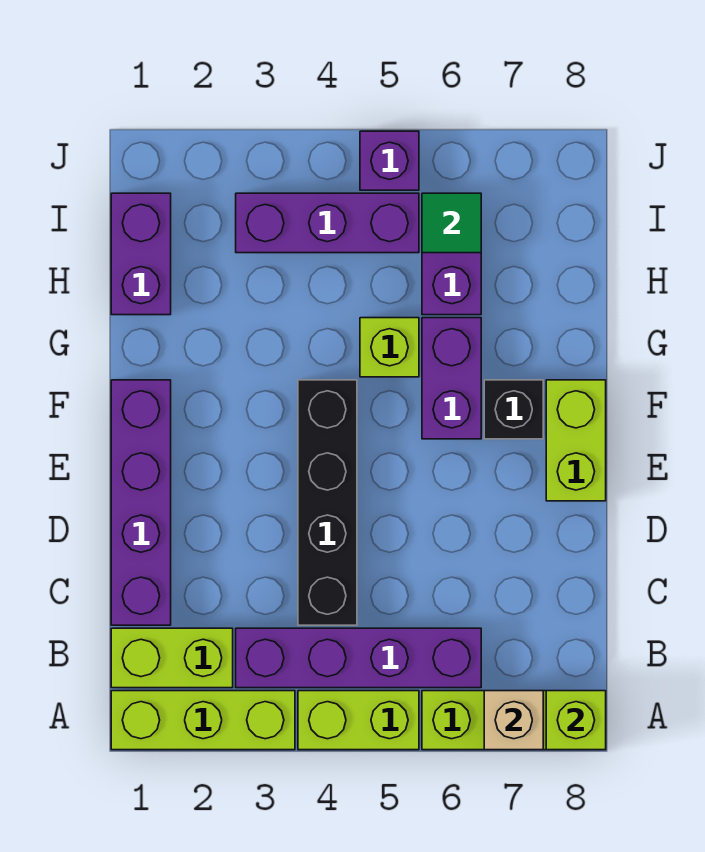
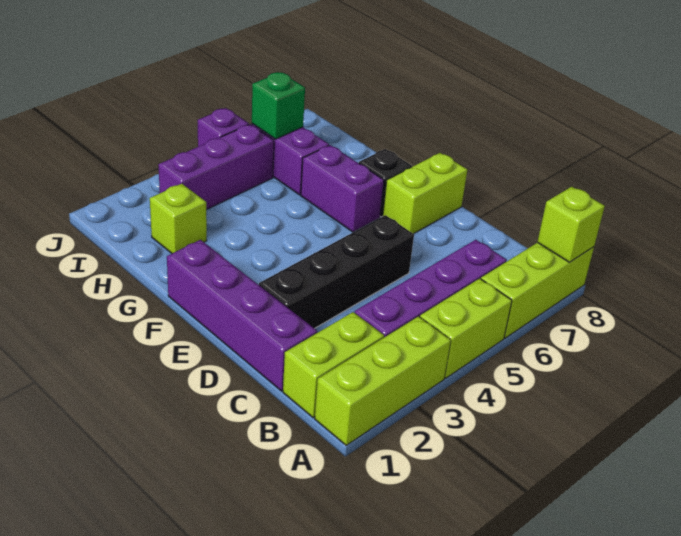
tan brick A7 level 2 -> none
black brick C4:F4 level 1 -> black brick D2:D5 level 1
lime brick E8:F8 level 1 -> lime brick E7:E8 level 1
lime brick G5 level 1 -> lime brick H2 level 1
purple brick H1:I1 level 1 -> none
green tile I6 level 2 -> green brick I6 level 2

